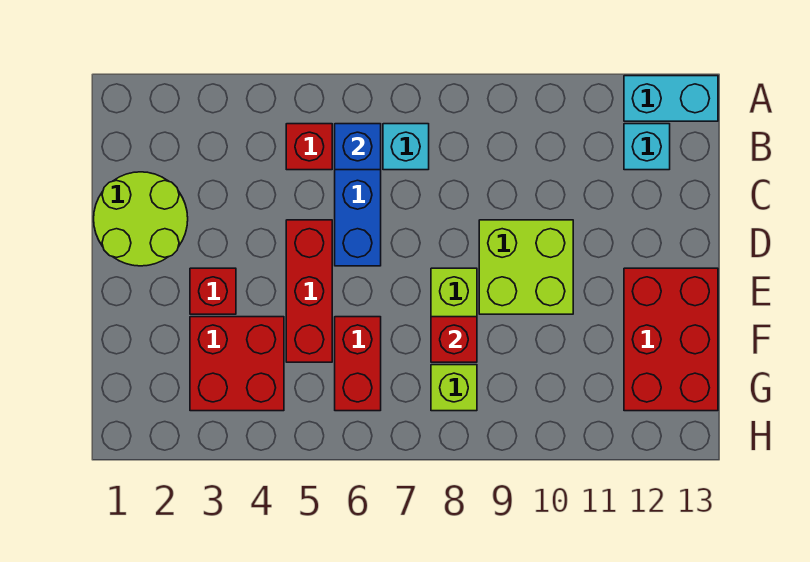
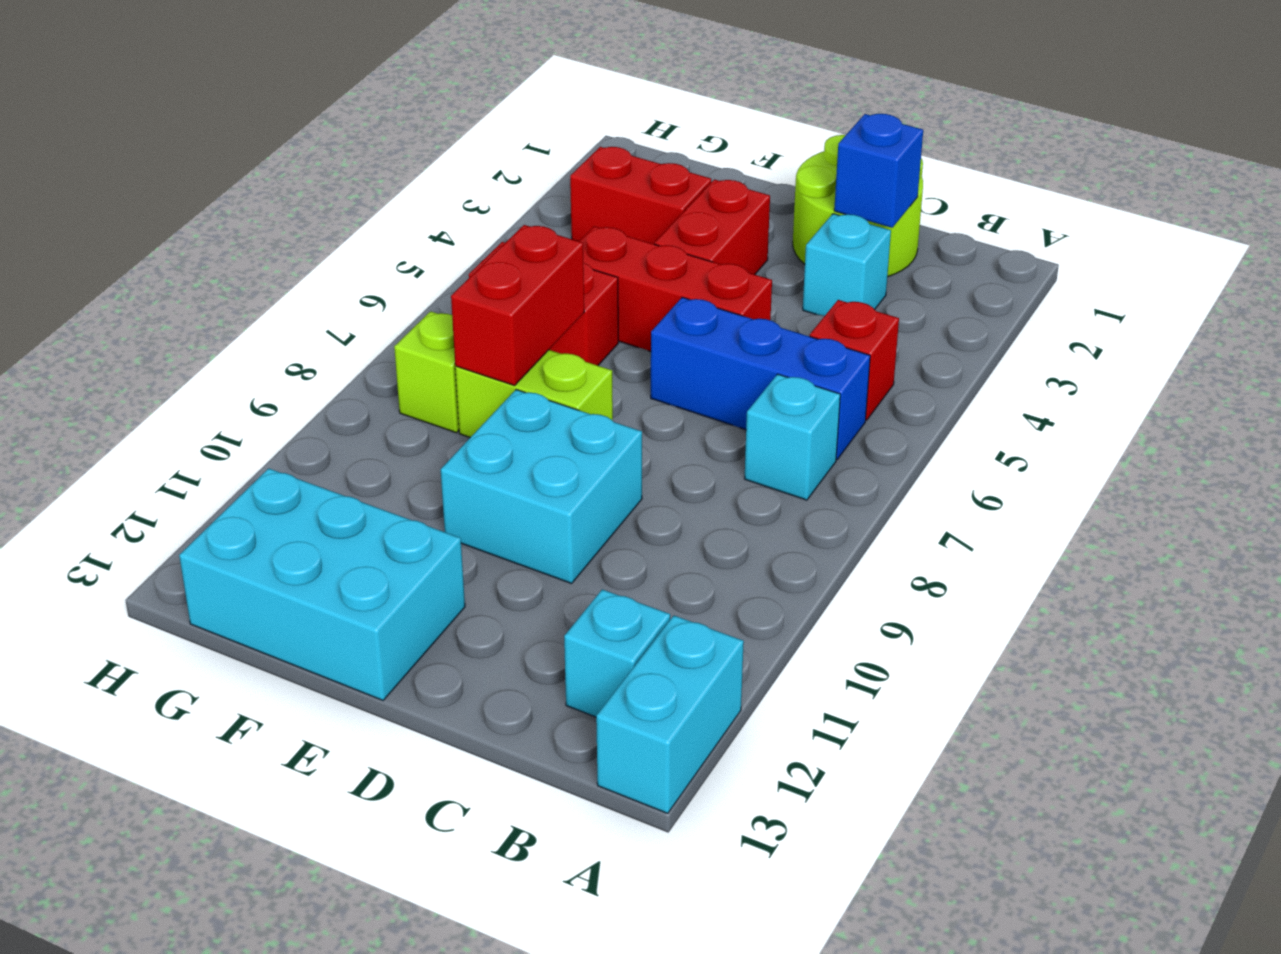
blue brick B6 level 2 -> blue brick C2 level 2
none -> cyan brick C3 level 1
lime brick D9:E10 level 1 -> cyan brick D9:E10 level 1
red brick E3 level 1 -> red brick E3:E4 level 1
red brick E12:G13 level 1 -> cyan brick E12:G13 level 1
red brick F3:G4 level 1 -> red brick F3:G3 level 1
red brick F8 level 2 -> red brick F7:F8 level 2

